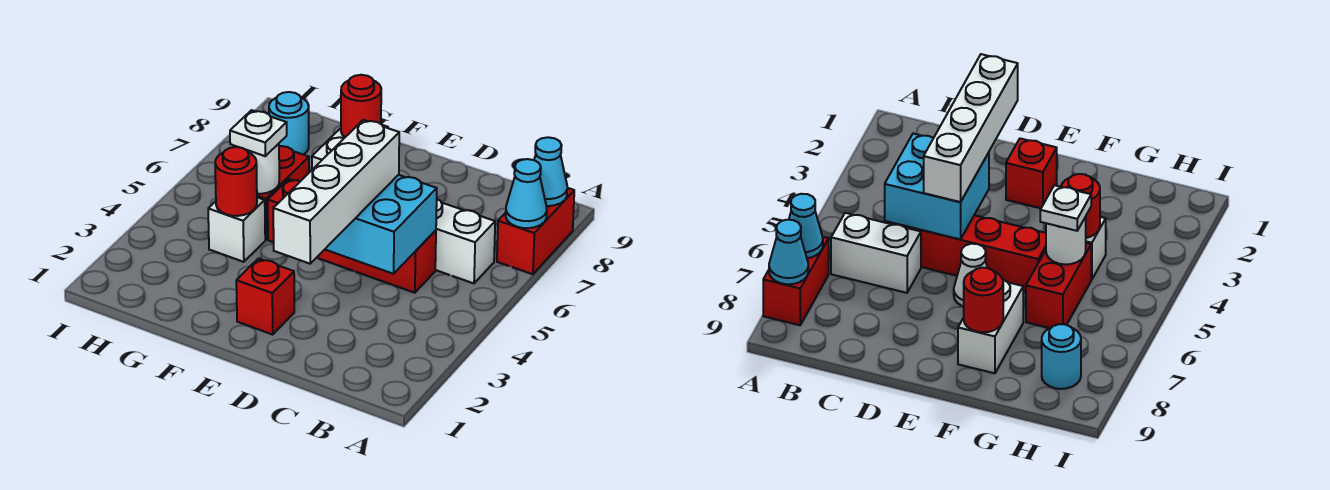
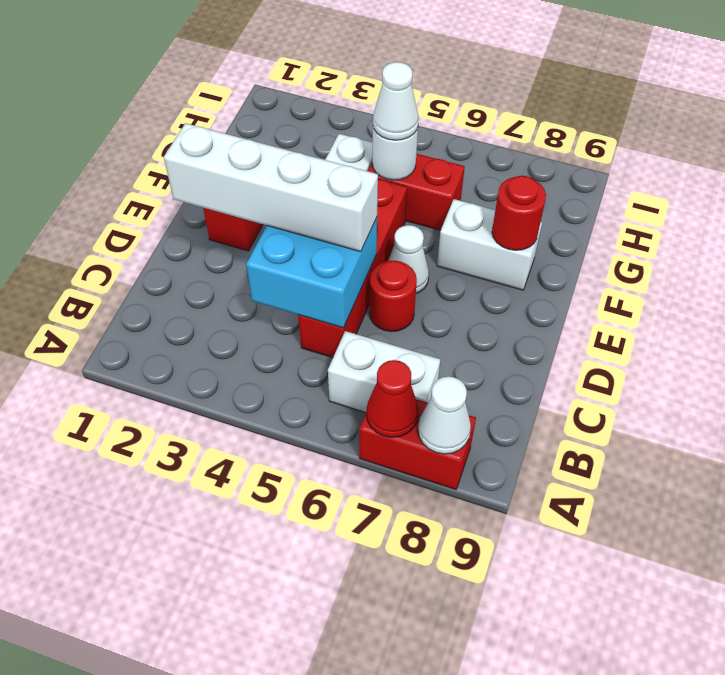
cyan cone A7 level 2 -> red cone A7 level 2
cyan cone A8 level 2 -> white cone A8 level 2
white brick B6:C6 level 1 -> white brick B6:B7 level 1
red round brick G4 level 2 -> red round brick D6 level 1
white plate G5 level 3 -> white cone G5 level 3
cyan round brick H8 level 1 -> none

